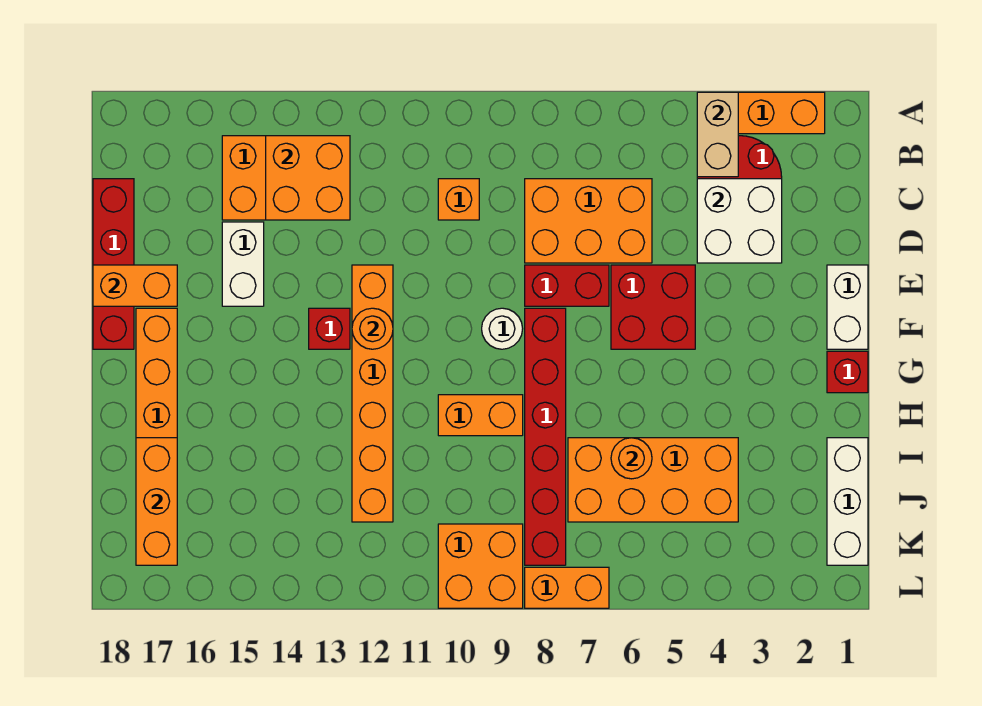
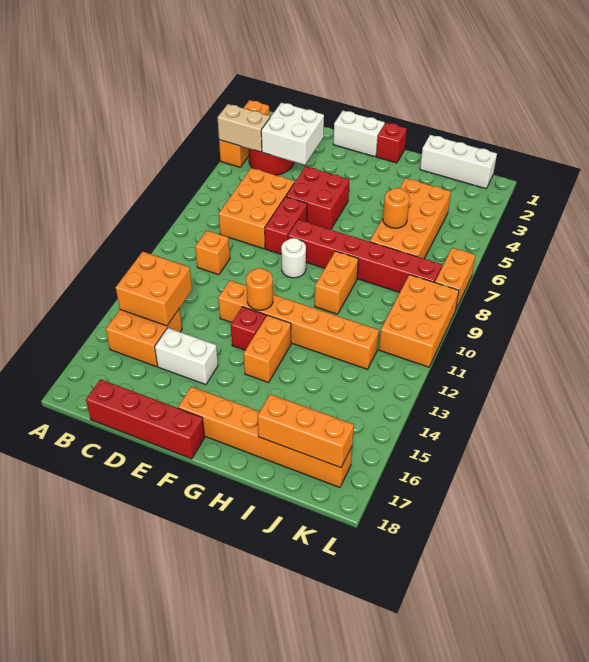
orange brick E17:E18 level 2 -> orange brick G13:G14 level 1
orange brick K9:L10 level 1 -> orange brick K9:L11 level 1

